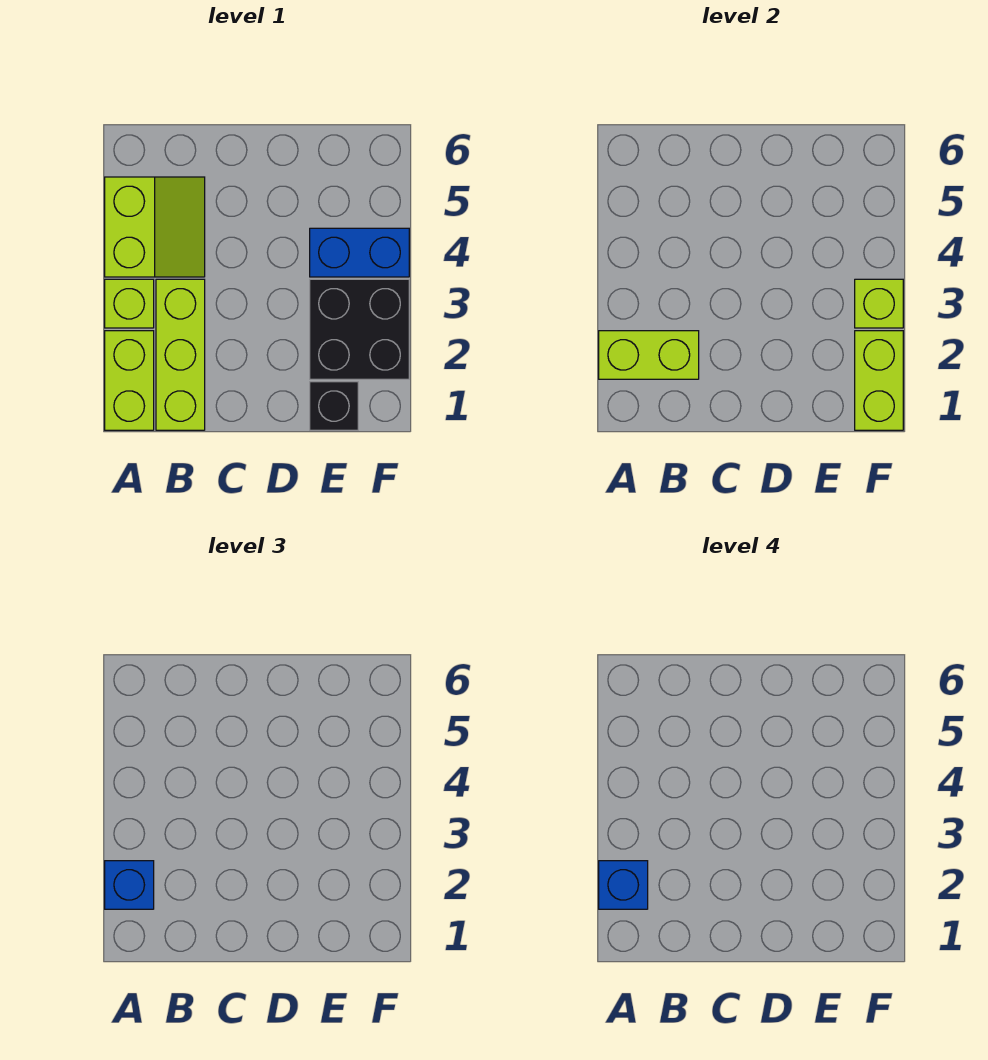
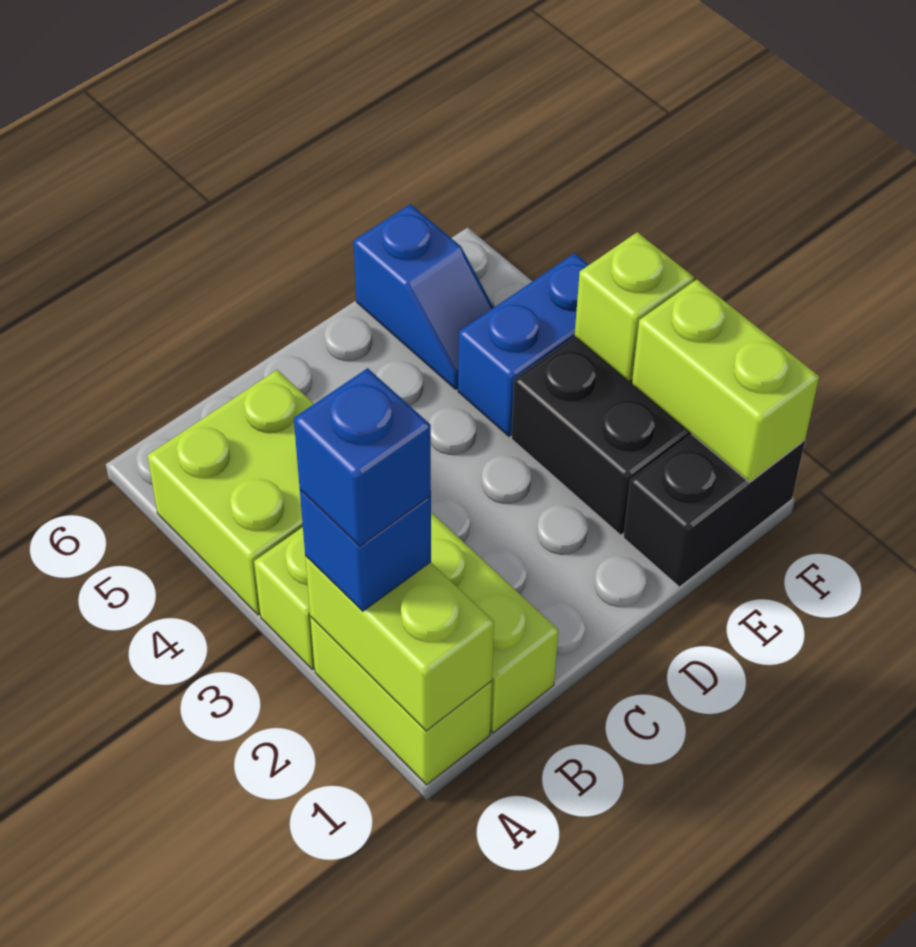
lime brick A2:B2 level 2 -> lime brick A1:A2 level 2
lime slope A4:B5 level 1 top A -> lime brick A4:B5 level 1
black brick E1 level 1 -> black brick E1:F1 level 1
none -> blue slope E5:E6 level 1 top 6

